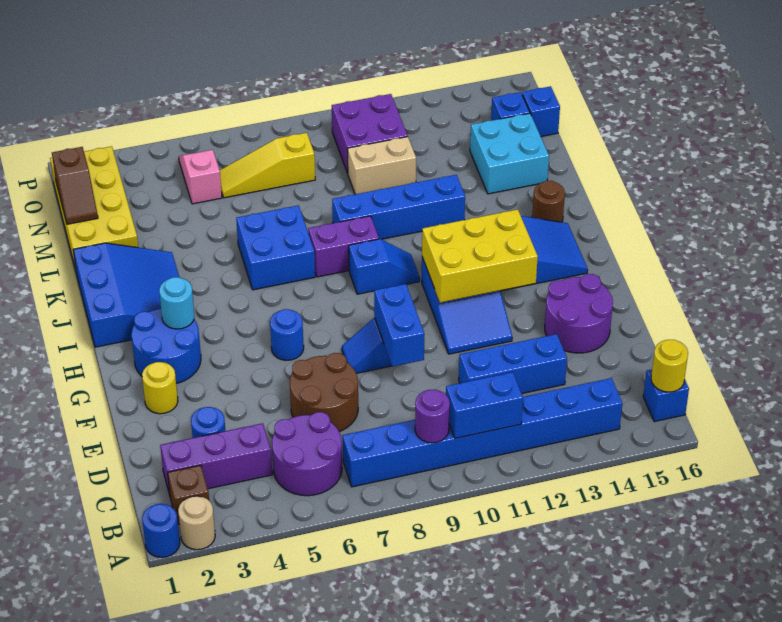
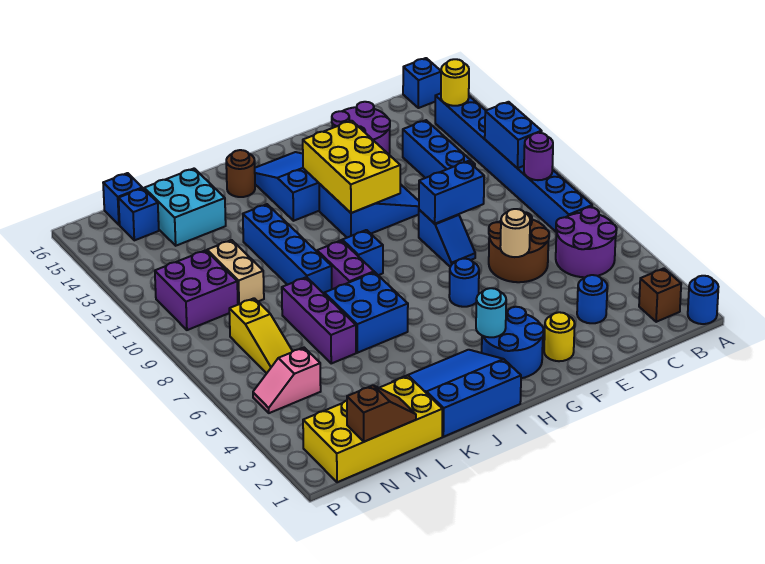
tan round brick A2 level 1 -> tan round brick E6 level 2
yellow round brick B16 level 2 -> yellow round brick B14 level 2
purple brick C2:C4 level 1 -> purple brick L6:L8 level 1

